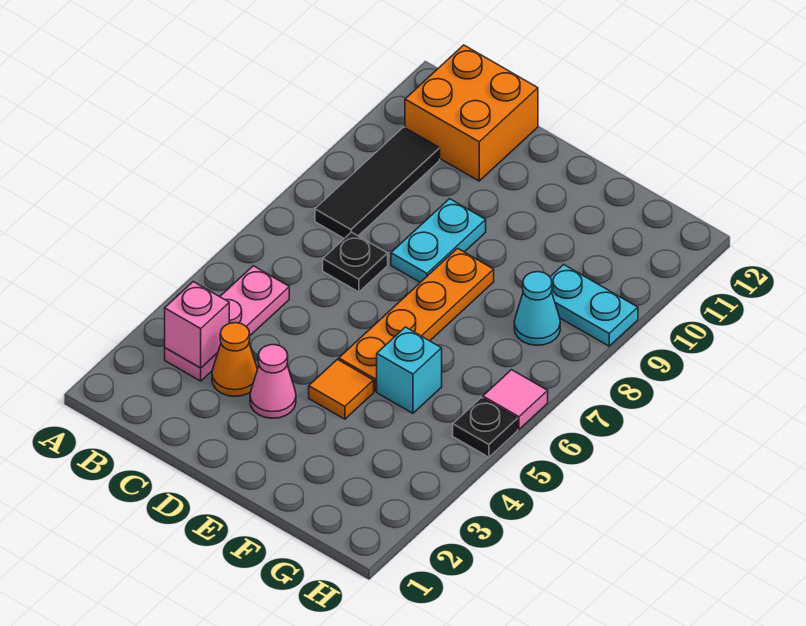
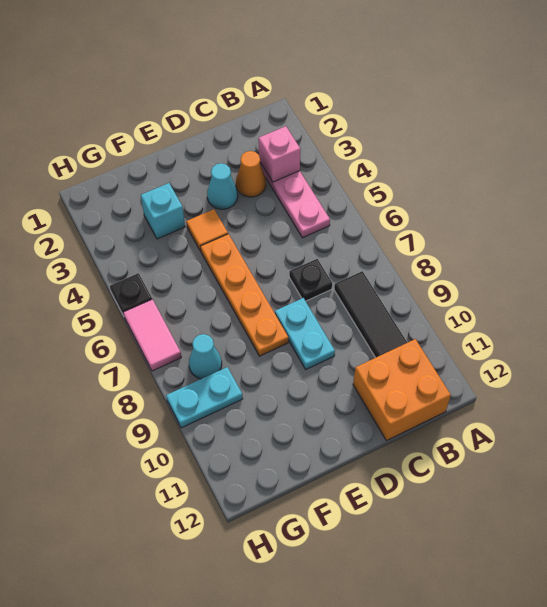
pink cone D3 level 1 -> cyan cone D3 level 1
cyan brick F5 level 1 -> cyan brick F3 level 1
pink tile H6 level 1 -> pink tile H6:H7 level 1

